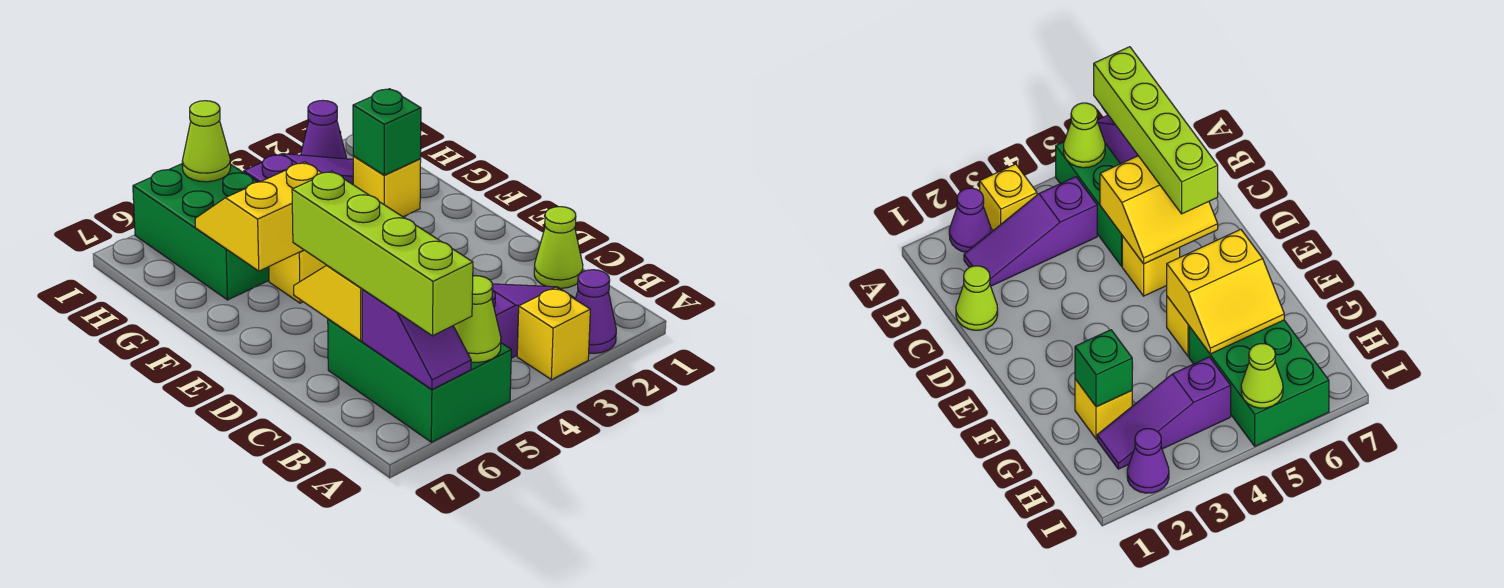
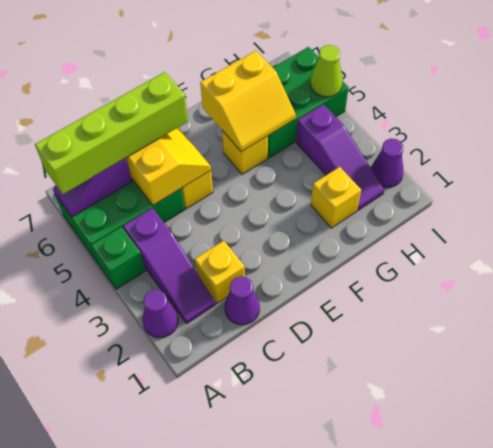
yellow brick A3 level 1 -> yellow brick C2 level 1
lime cone A5 level 2 -> none
lime cone C1 level 1 -> purple cone C1 level 1
yellow slope F5:G6 level 2 top F -> yellow slope F5:G6 level 2 top 6
green brick G2 level 2 -> green brick A4 level 1

